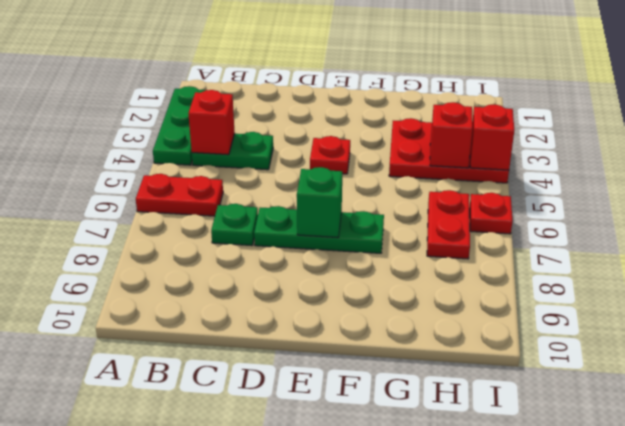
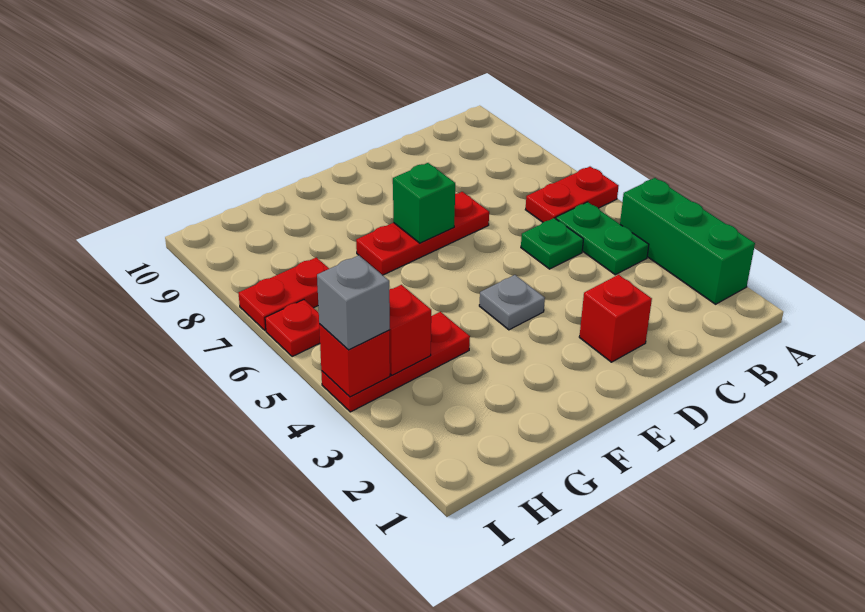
green plate A2:A4 level 1 -> green brick A2:A4 level 1
green plate B4:C4 level 1 -> green plate B4:B5 level 1
red brick B4 level 2 -> red brick D2 level 1
green plate C7 level 1 -> green plate C5 level 1
green plate D7:F7 level 1 -> red plate D7:F7 level 1
red plate E4 level 1 -> grey plate E4 level 1
red plate G3:I4 level 1 -> red plate G4:I4 level 1
red plate H6:H7 level 1 -> red plate H7:I7 level 1
none -> grey brick I4 level 3

